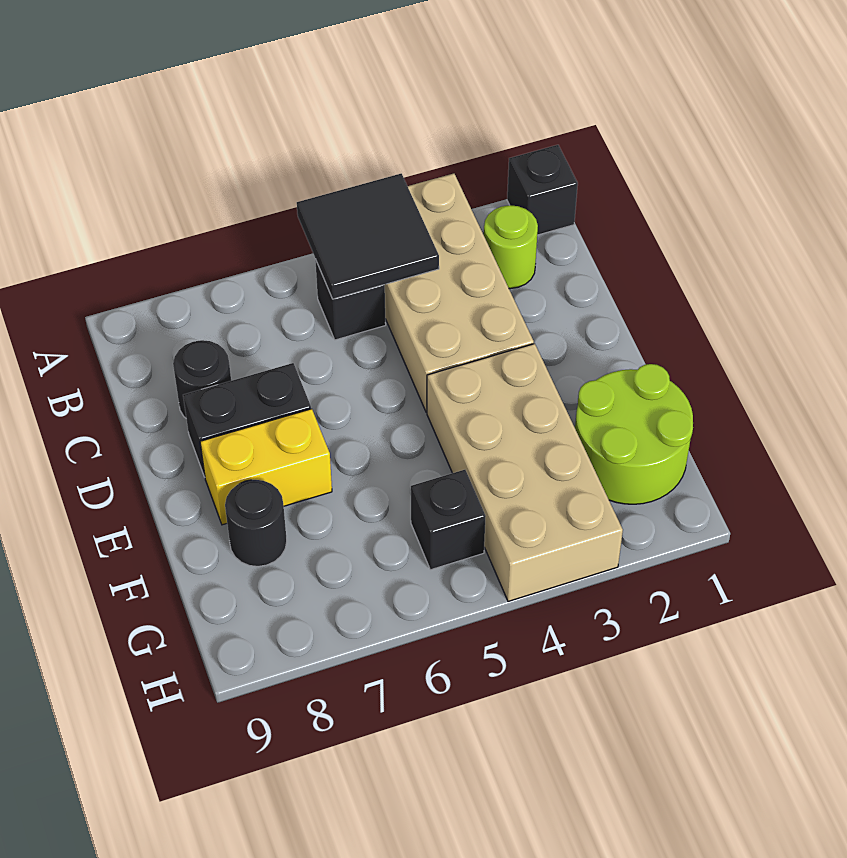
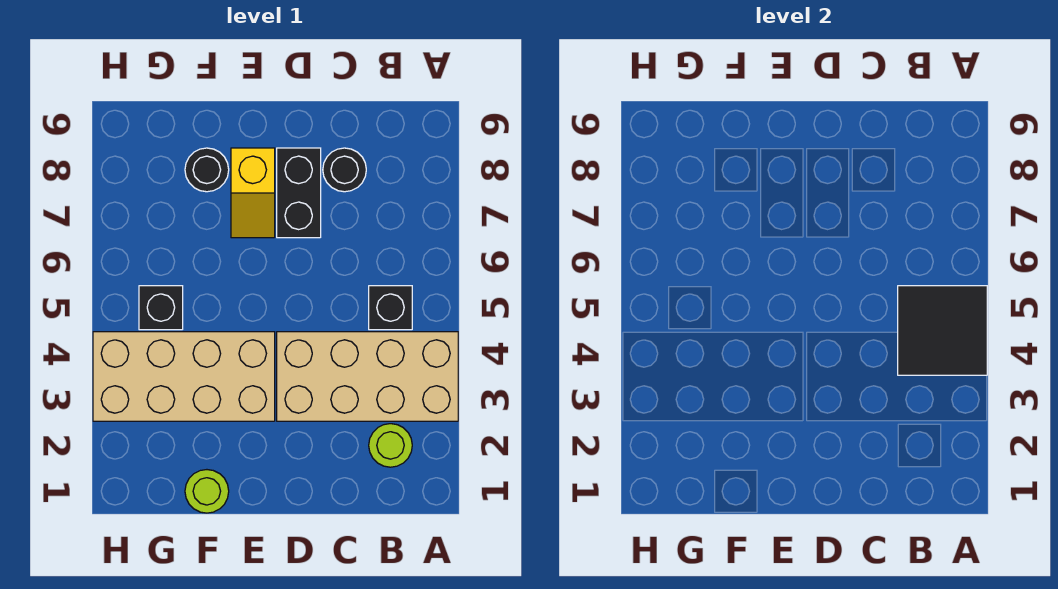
black brick A1 level 1 -> none
yellow brick E7:E8 level 1 -> yellow slope E7:E8 level 1 top 8
lime round brick F1:G2 level 1 -> lime round brick F1 level 1

